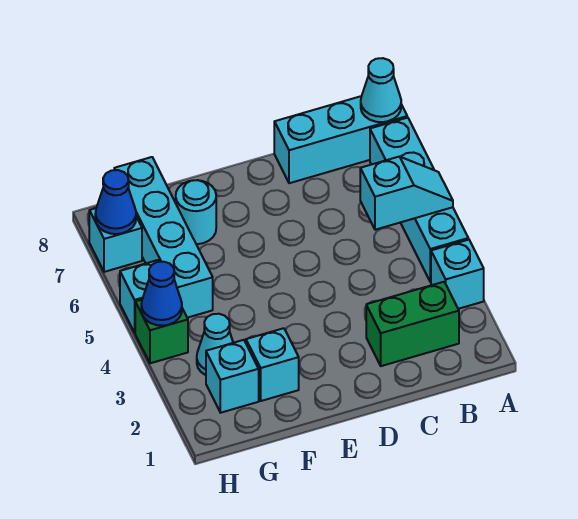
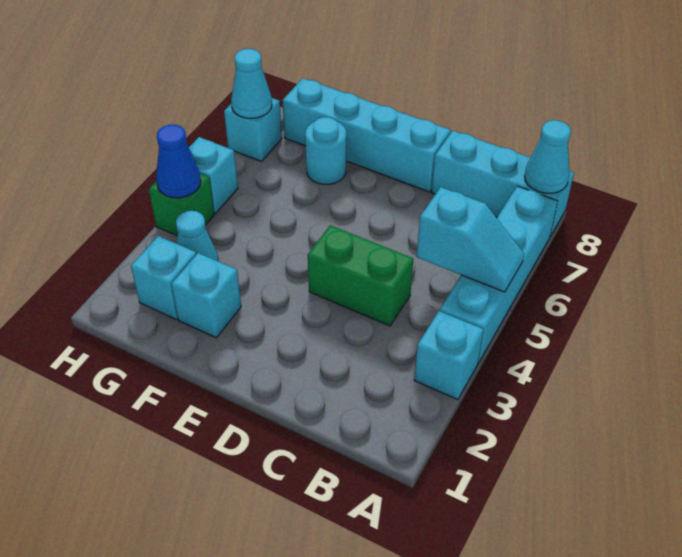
green brick B2:C2 level 1 -> green brick C4:D4 level 1
cyan brick G5:G8 level 1 -> cyan brick D8:G8 level 1
blue cone H7 level 2 -> cyan cone H7 level 2

